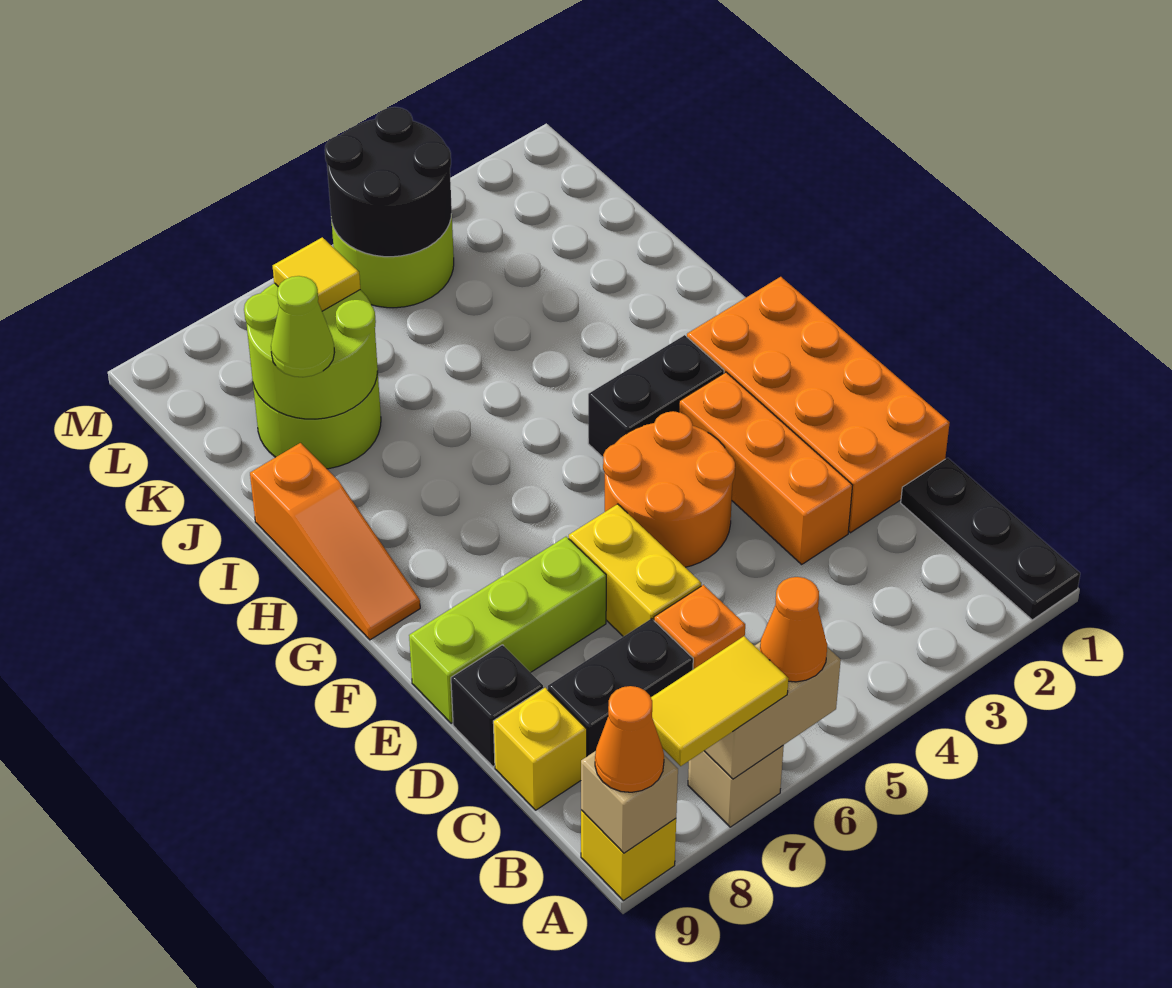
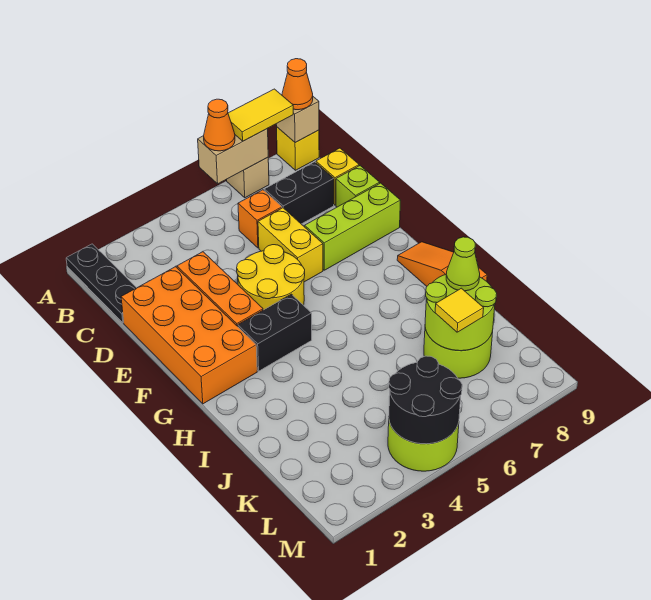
black brick D9 level 1 -> lime brick D9 level 1
orange round brick E4:F5 level 1 -> yellow round brick E4:F5 level 1

